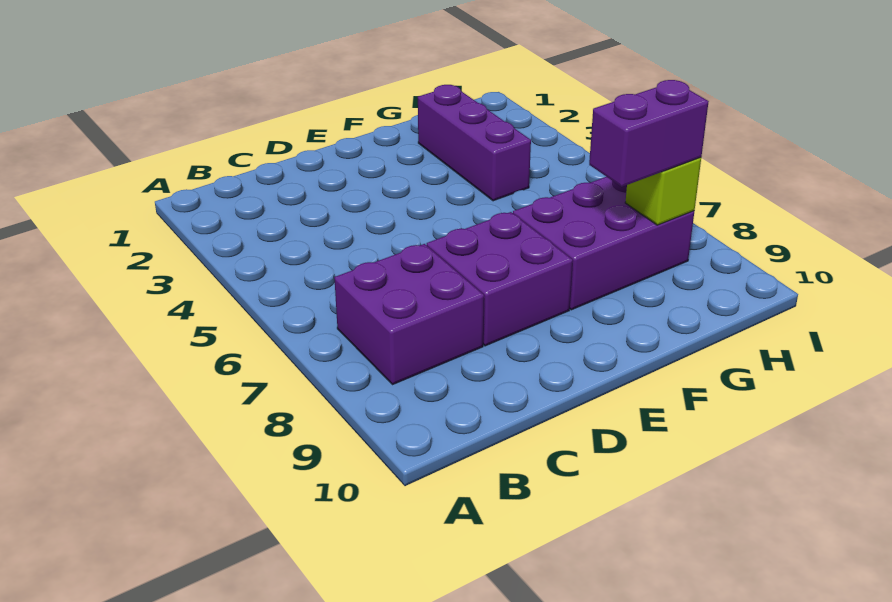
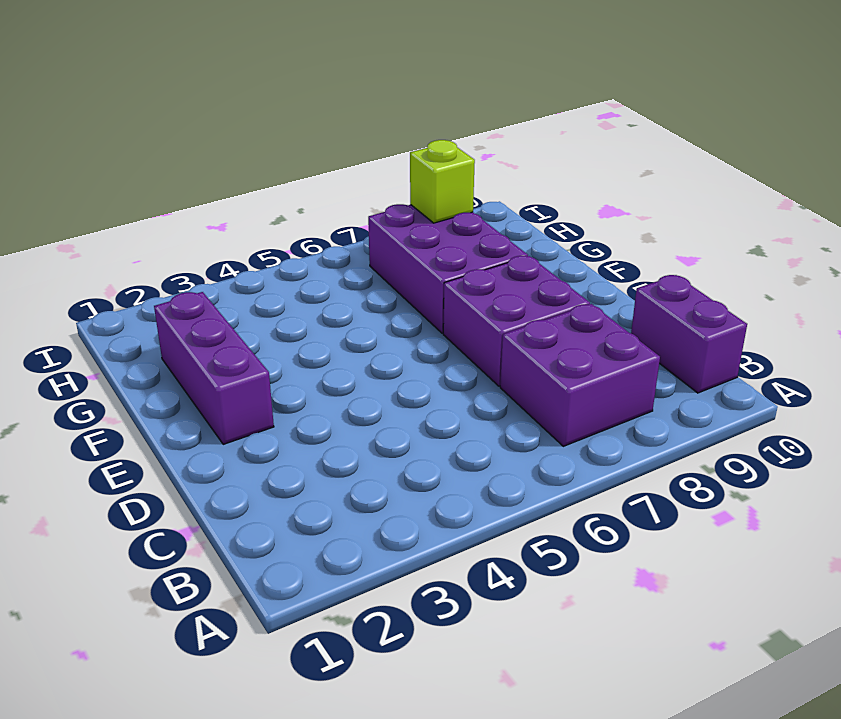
purple brick G2:G4 level 1 -> purple brick E2:G2 level 1
purple brick G8:H8 level 3 -> purple brick B10:C10 level 1

